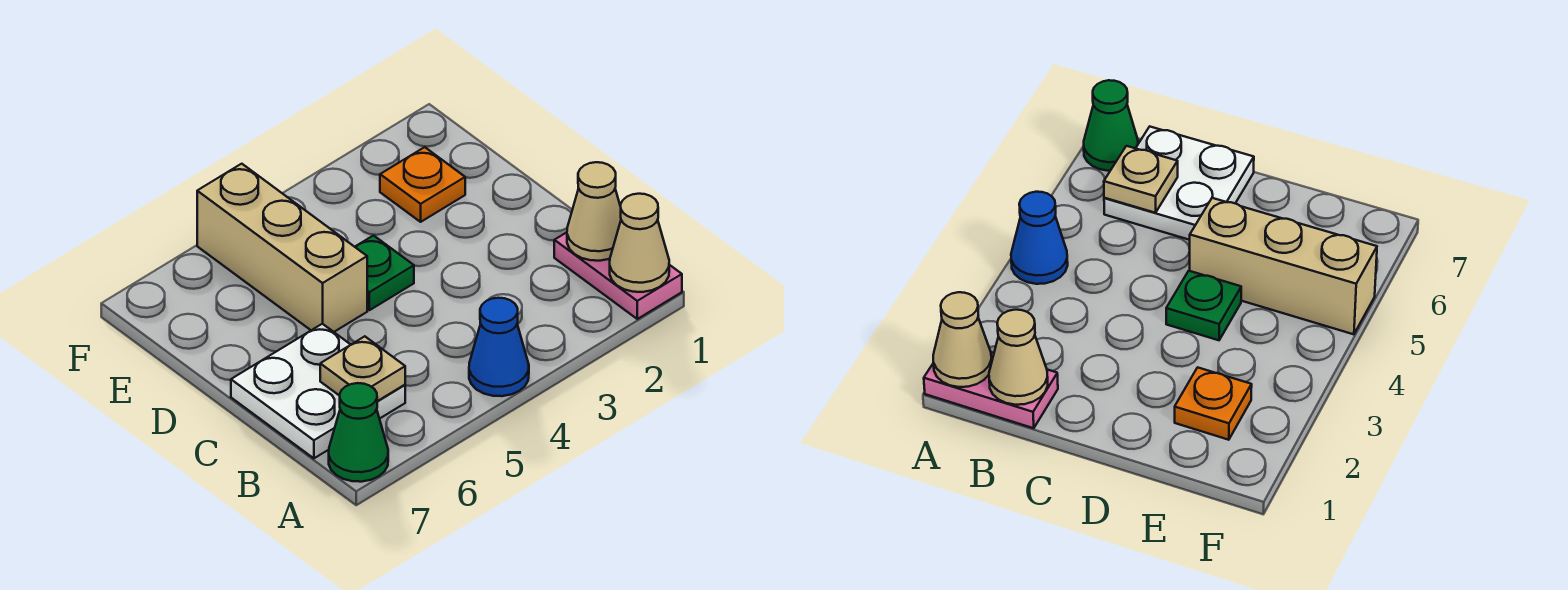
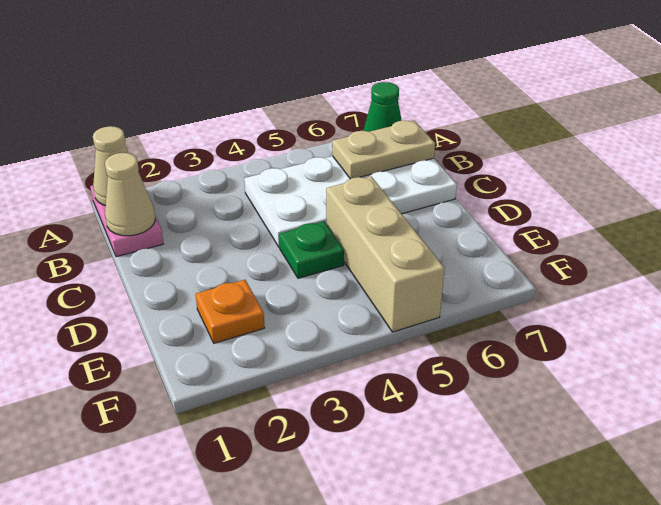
blue cone A4 level 1 -> none
white plate B6:C7 level 1 -> white plate B4:C7 level 1
tan plate B6 level 2 -> tan plate B6:B7 level 2

